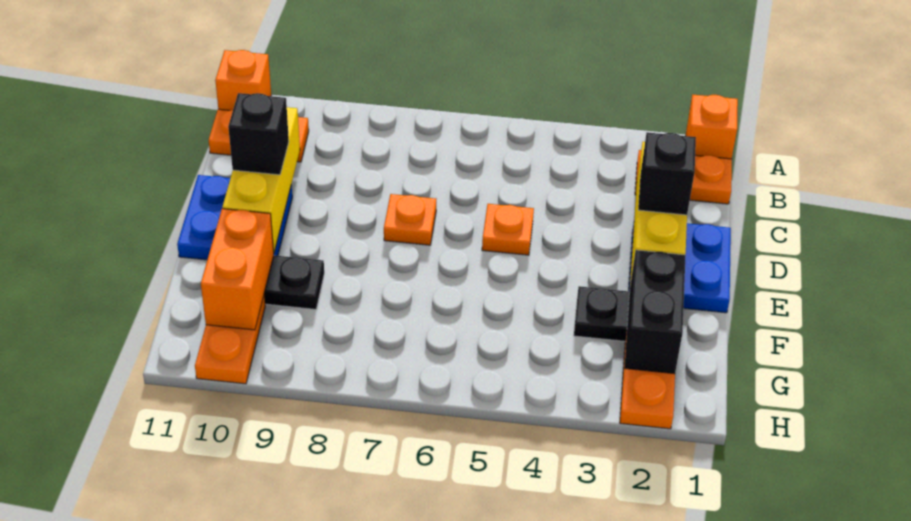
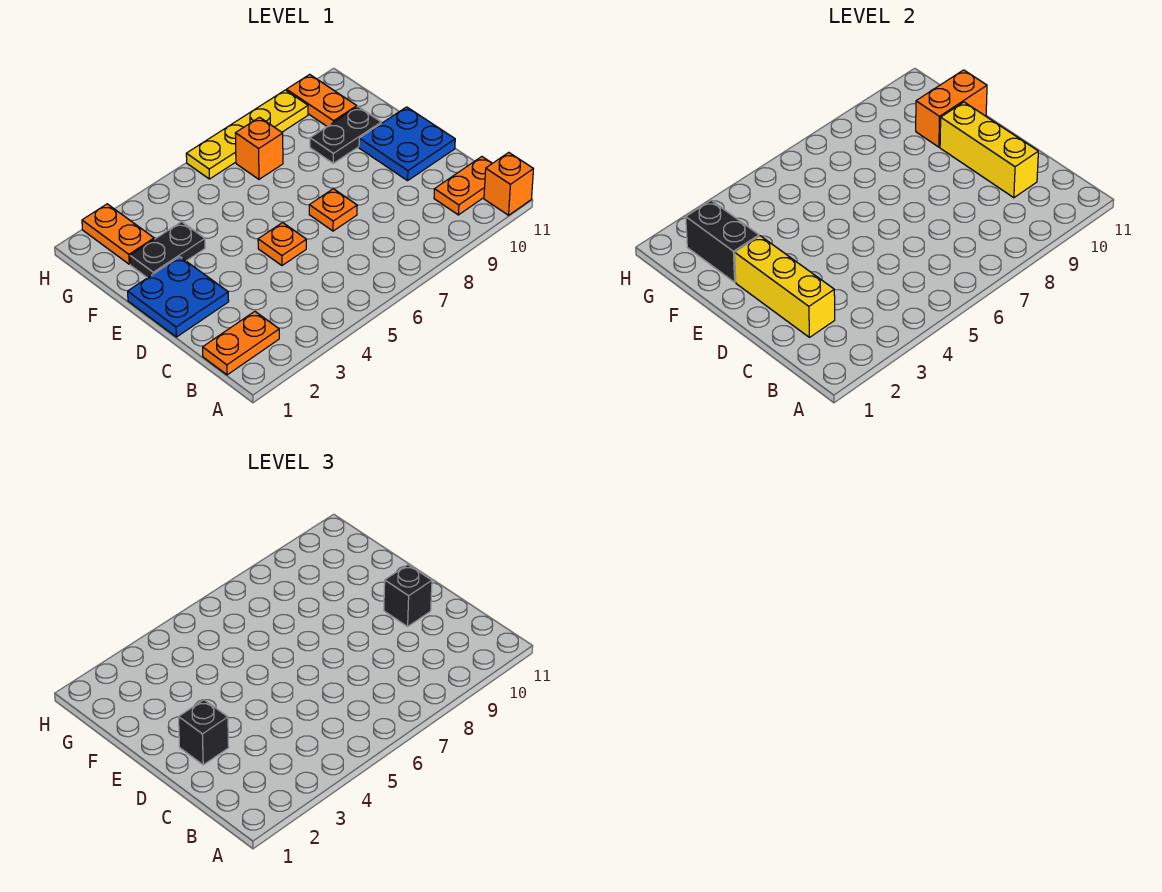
orange brick A1 level 1 -> orange brick G7 level 1
orange brick F10:G10 level 2 -> orange brick F10:F11 level 2
none -> yellow plate H6:H9 level 1

